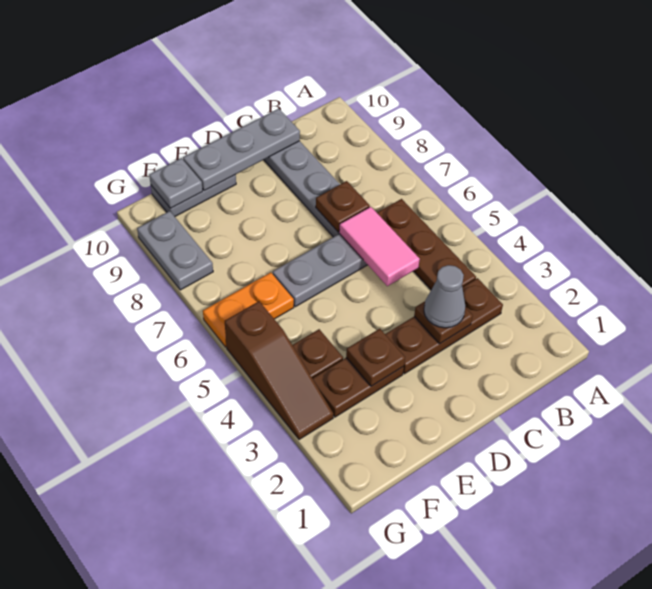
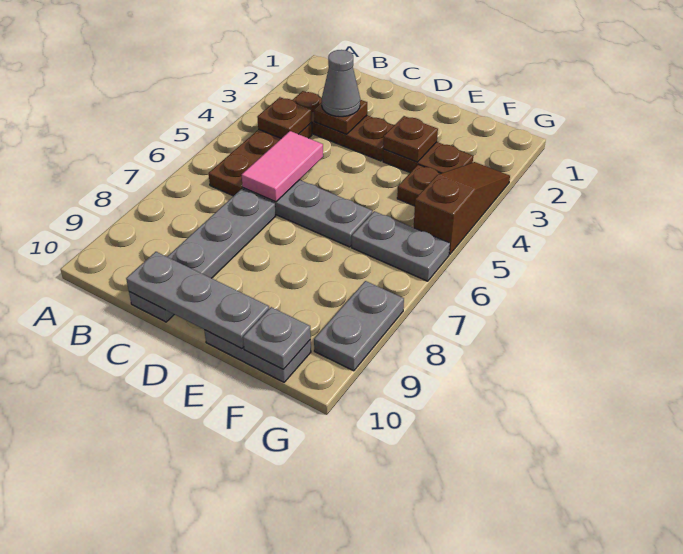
brown plate C7 level 2 -> brown plate B4 level 2
orange plate F6:G6 level 1 -> grey plate F6:G6 level 1

